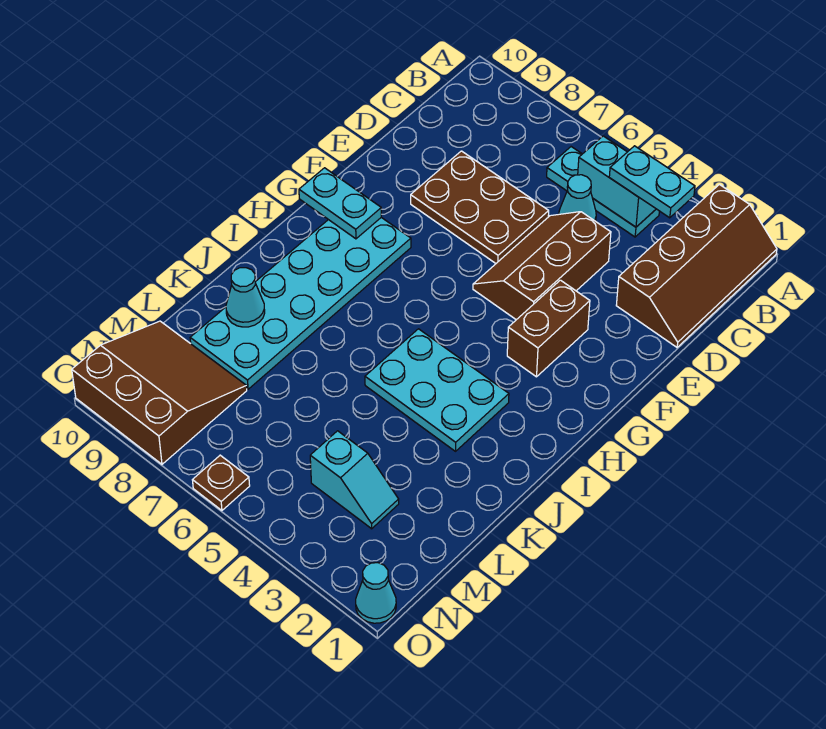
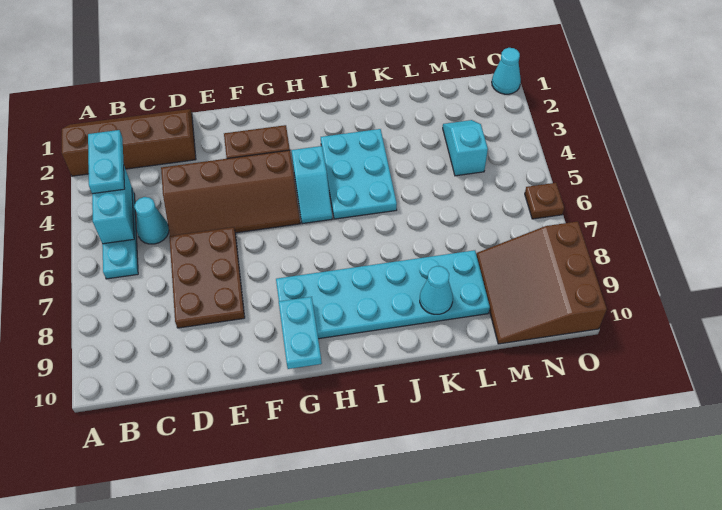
brown slope D4:F5 level 1 top 4 -> brown slope D4:G5 level 1 top 4
none -> cyan slope H4:H5 level 1 top 4

